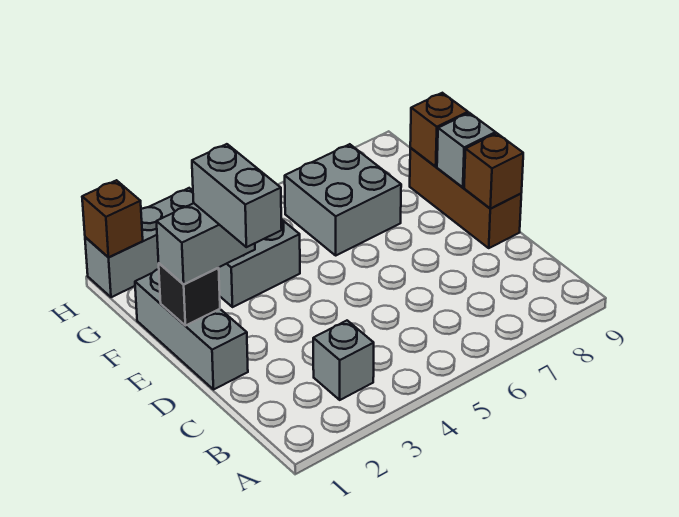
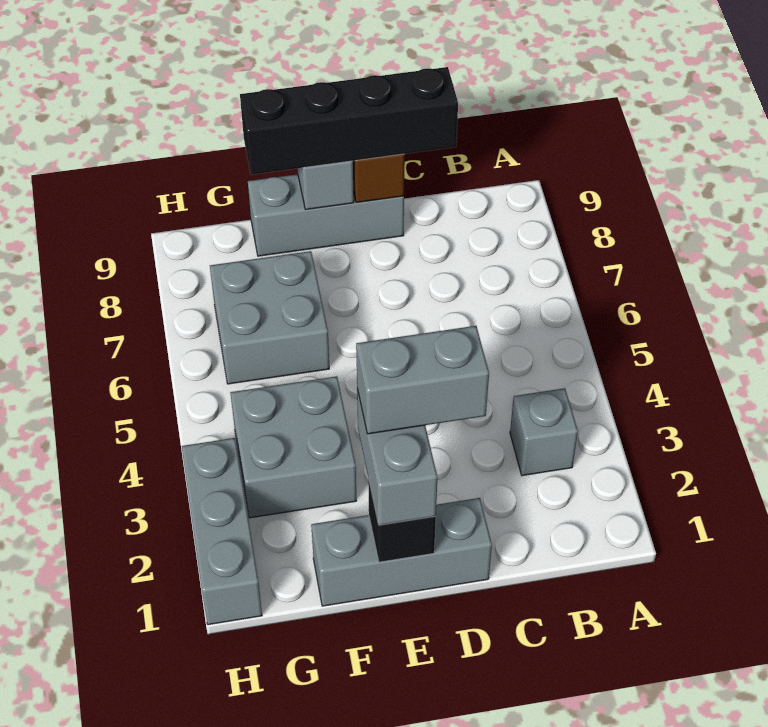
none -> black brick C9:F9 level 3
brown brick D9:F9 level 1 -> grey brick D9:F9 level 1
brown brick F9 level 2 -> none
brown brick H1 level 2 -> none

